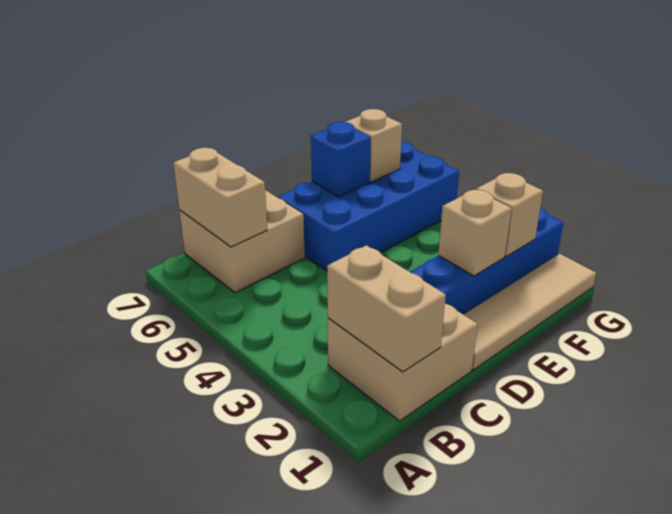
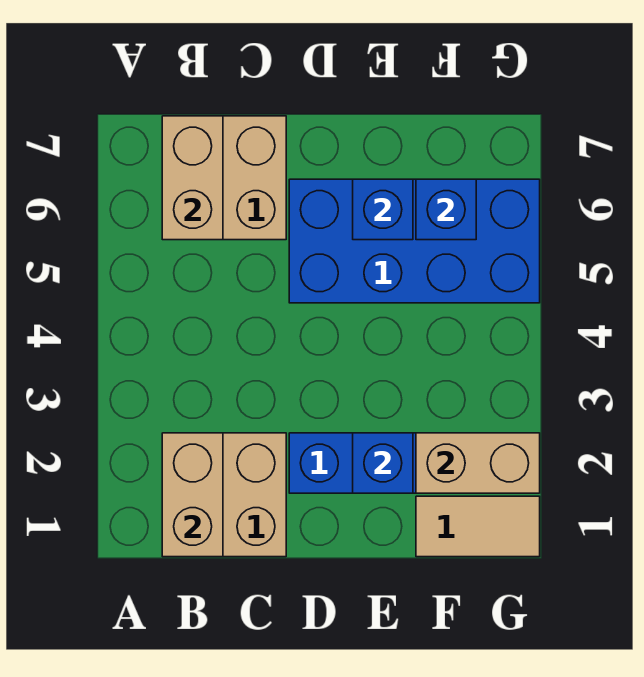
tan tile D1:G1 level 1 -> tan tile F1:G1 level 1
tan brick E2 level 2 -> blue brick E2 level 2
tan brick F2 level 2 -> tan brick F2:G2 level 2
tan brick F6 level 2 -> blue brick F6 level 2

